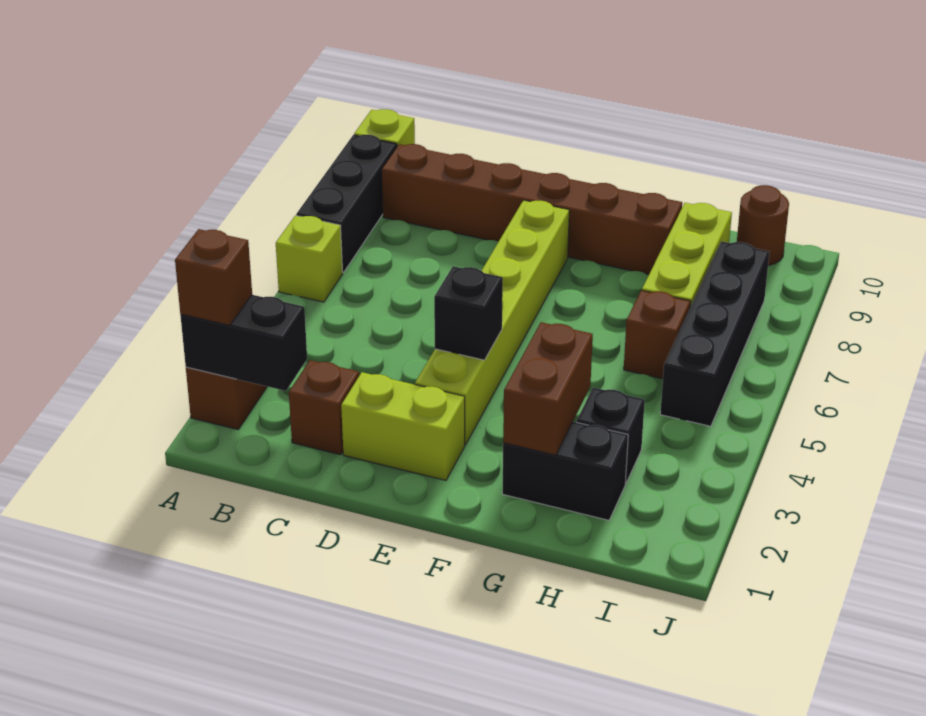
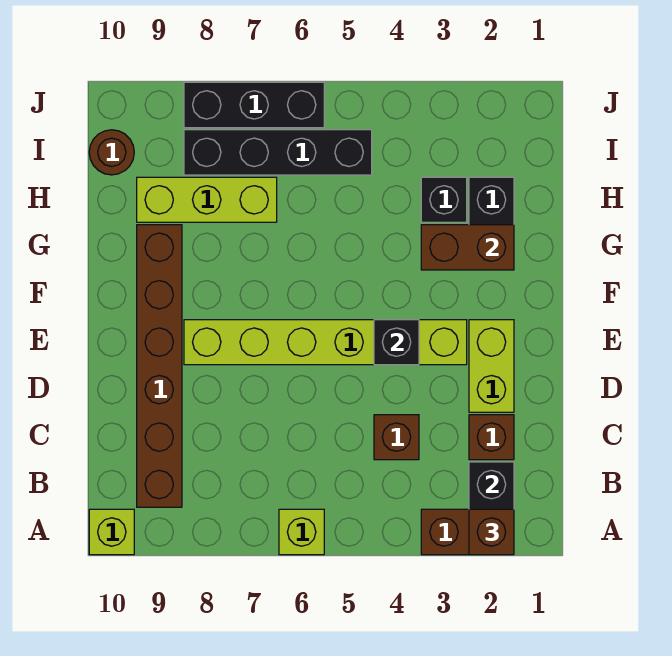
black brick A7:A9 level 1 -> black brick J6:J8 level 1
brown brick H6 level 1 -> brown brick C4 level 1

